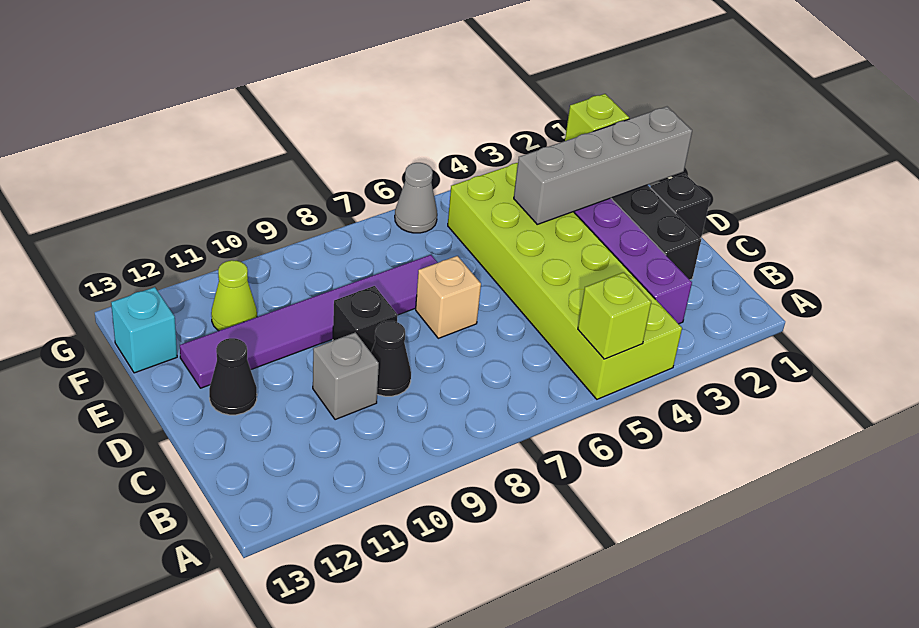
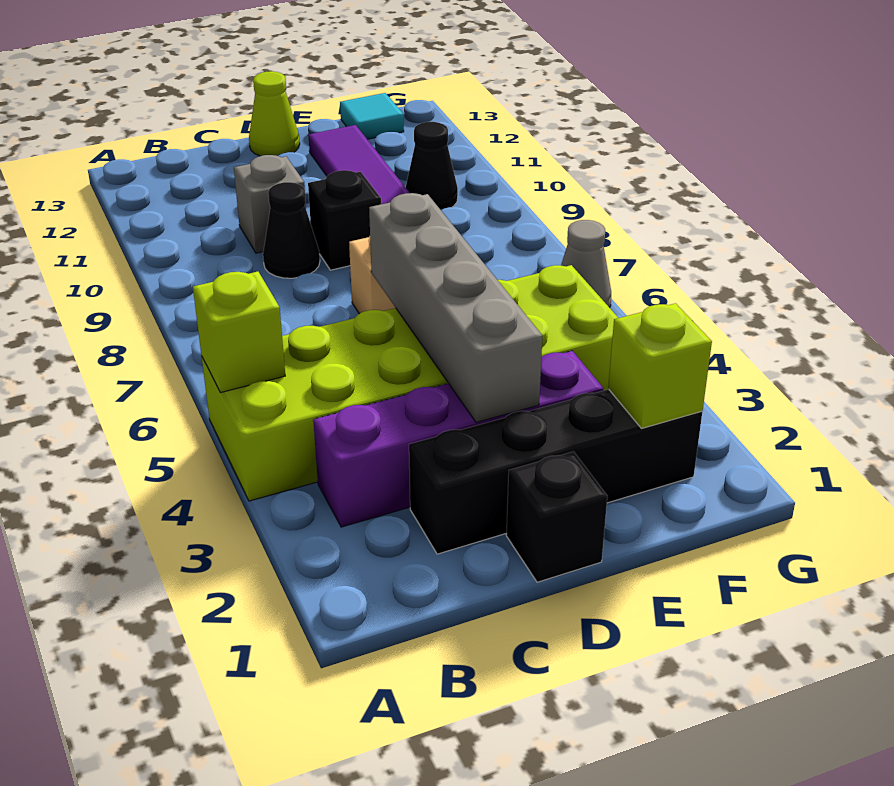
black cone D12 level 1 -> black cone F10 level 1
grey brick E1:E4 level 2 -> grey brick D3:D6 level 2
lime cone F11 level 1 -> lime cone D13 level 1
cyan brick F13 level 1 -> cyan tile F13 level 1

